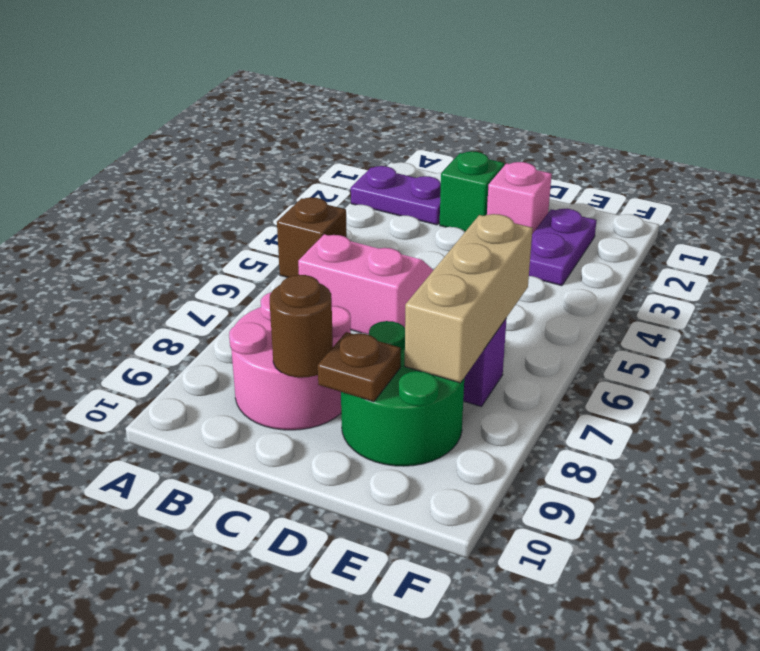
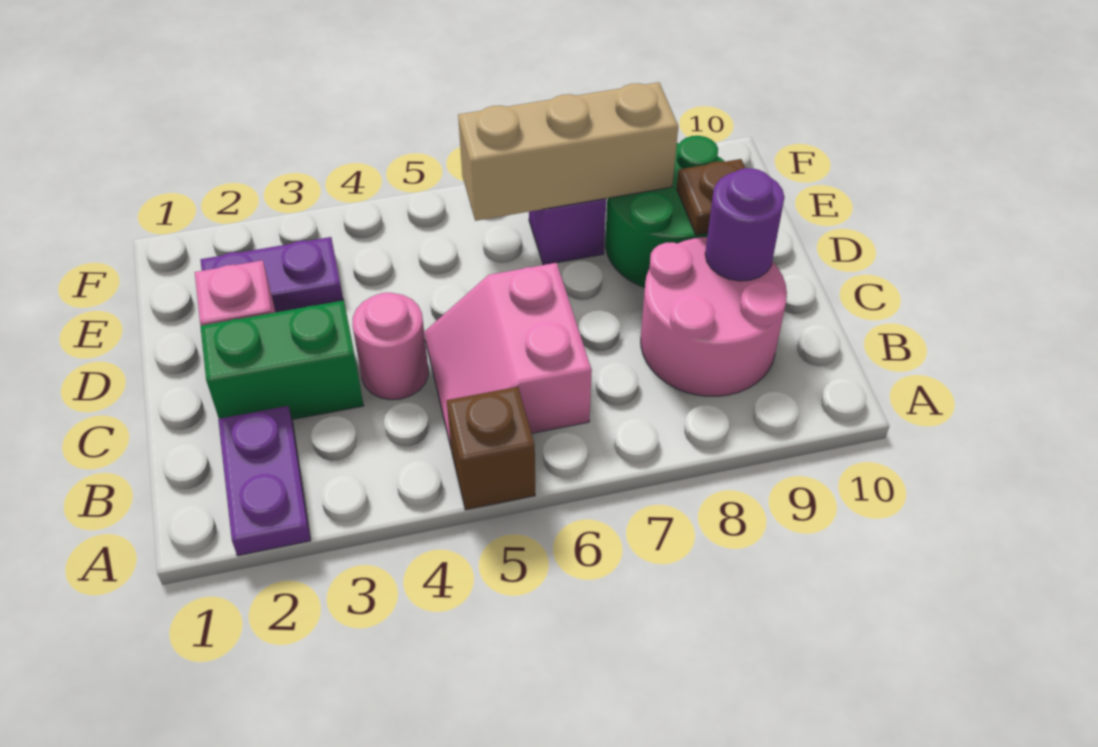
green brick C2 level 1 -> green brick C2:C3 level 1
none -> pink round brick C4 level 1
brown round brick C9 level 2 -> purple round brick C9 level 2

